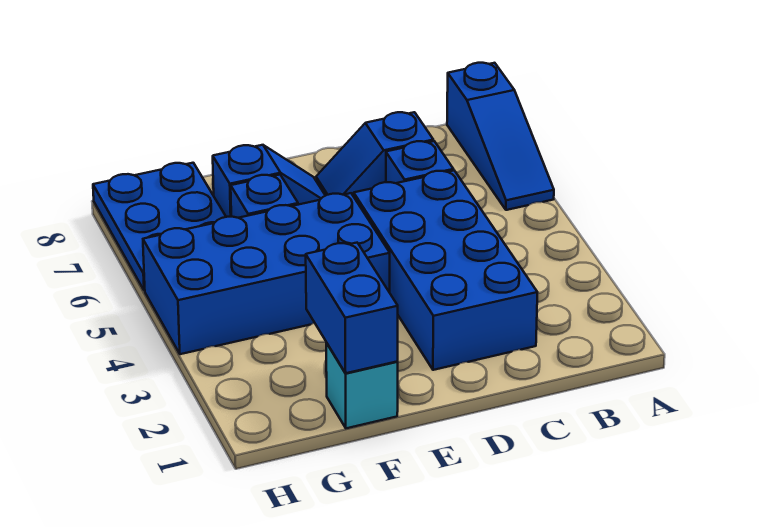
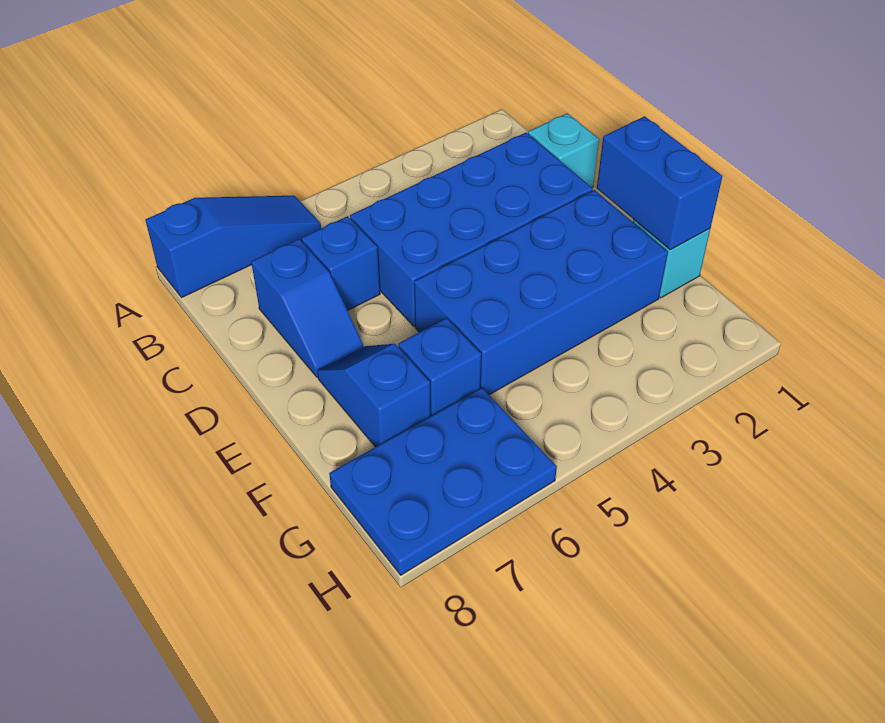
none -> cyan brick C1 level 1
blue brick E4:H5 level 1 -> blue brick E2:F5 level 1
blue brick F1:F2 level 2 -> blue brick E1:F1 level 2

